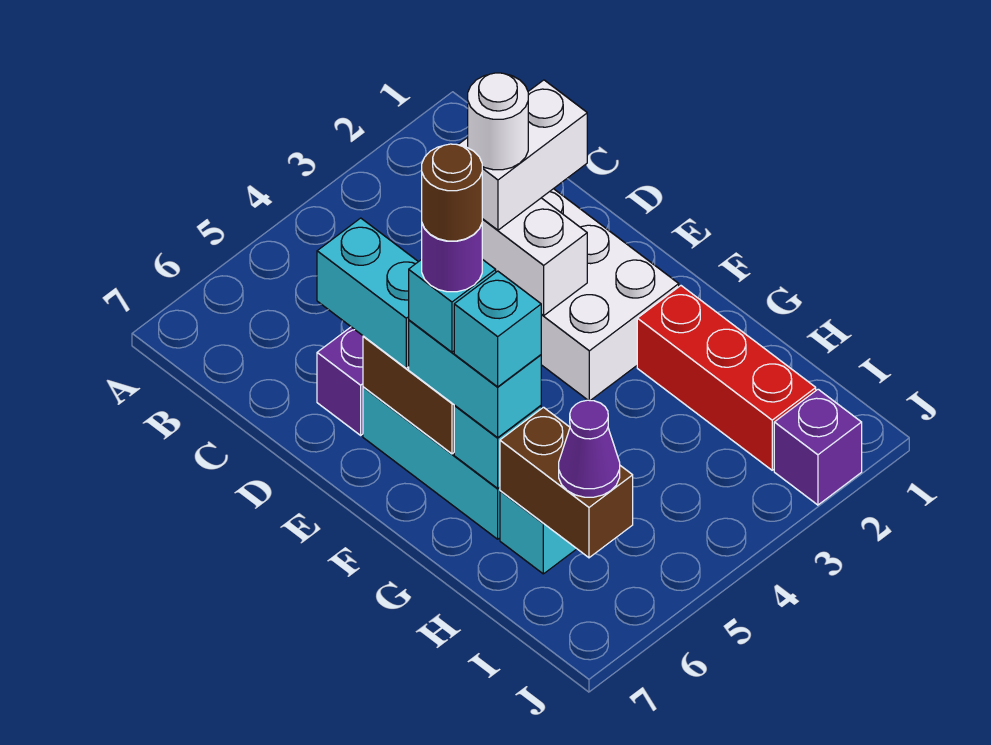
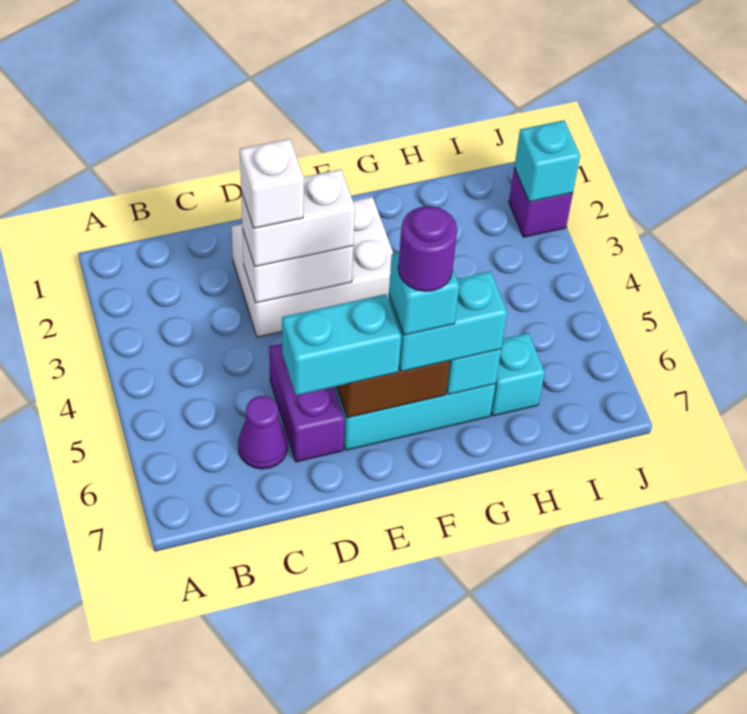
white brick D2:D3 level 3 -> white brick D3:E3 level 3
white round brick D3 level 4 -> white brick D3 level 4
brown round brick F6 level 6 -> none
red brick G2:I2 level 1 -> none
cyan brick G6 level 4 -> cyan brick J2 level 2
brown brick H6:I6 level 2 -> none
purple cone I6 level 3 -> purple cone C6 level 1

